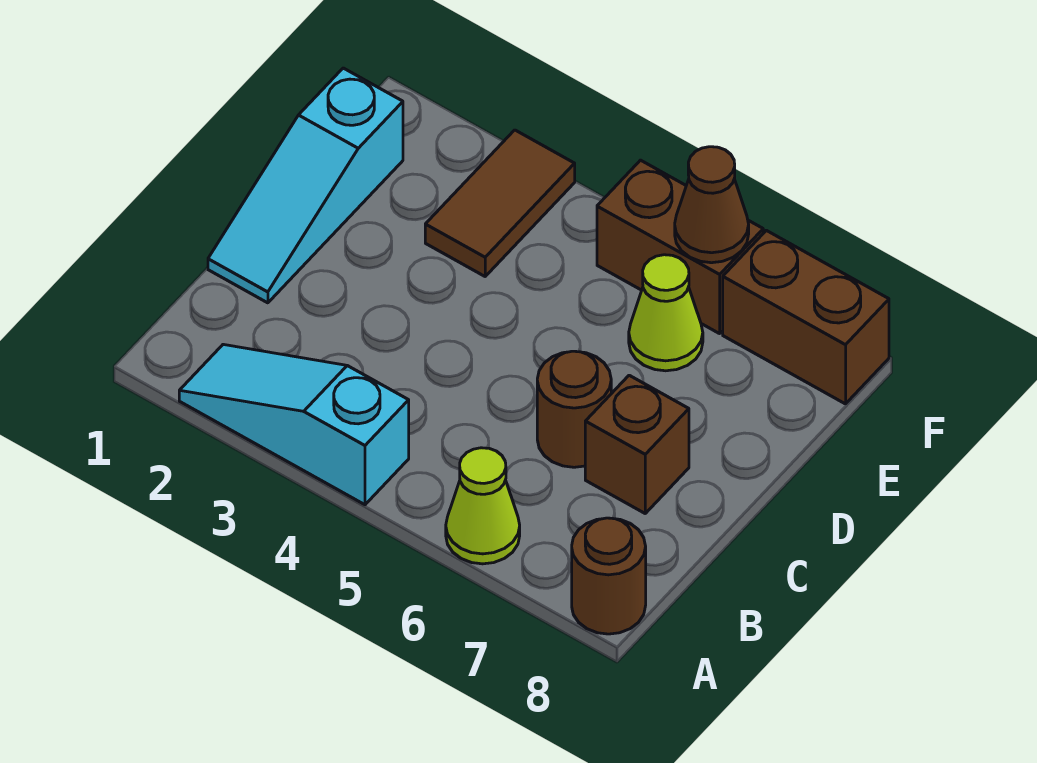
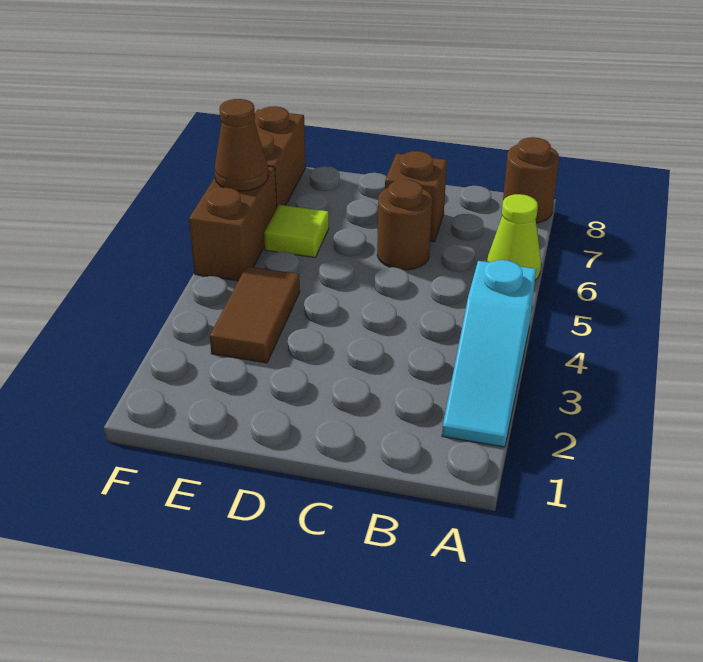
cyan slope C1:E1 level 1 top E -> none
brown tile E3:F3 level 1 -> brown tile E3:E4 level 1
lime cone E6 level 1 -> lime tile E6 level 1

